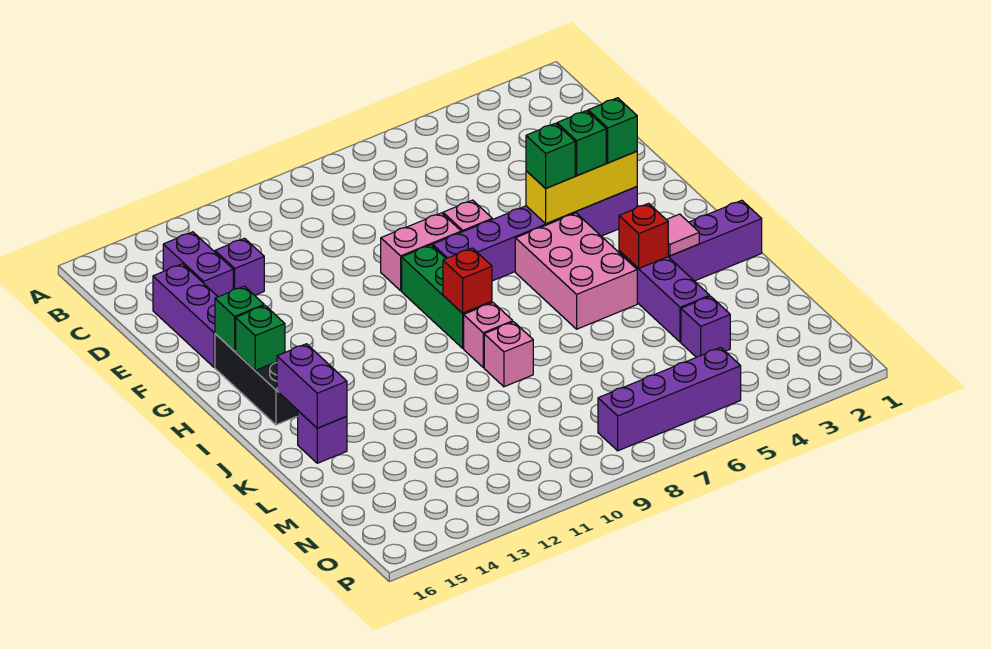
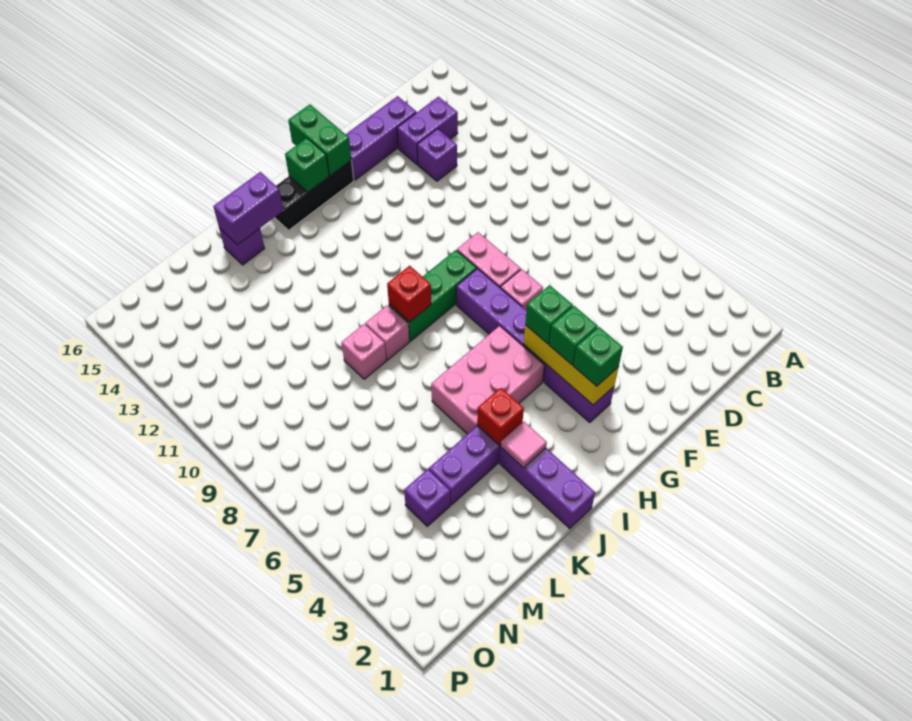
green brick G15 level 2 -> green brick G15:G16 level 2
purple brick O5:O8 level 1 -> none

